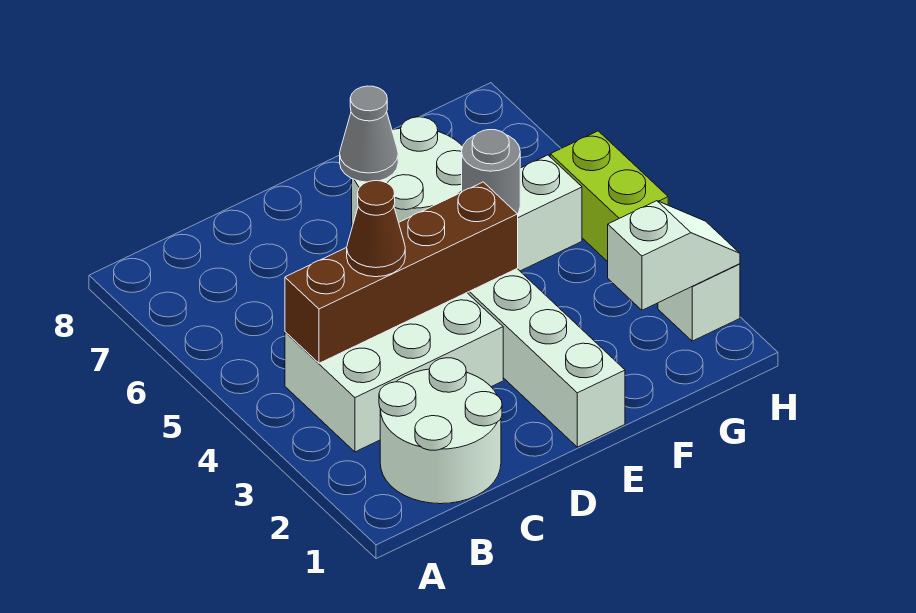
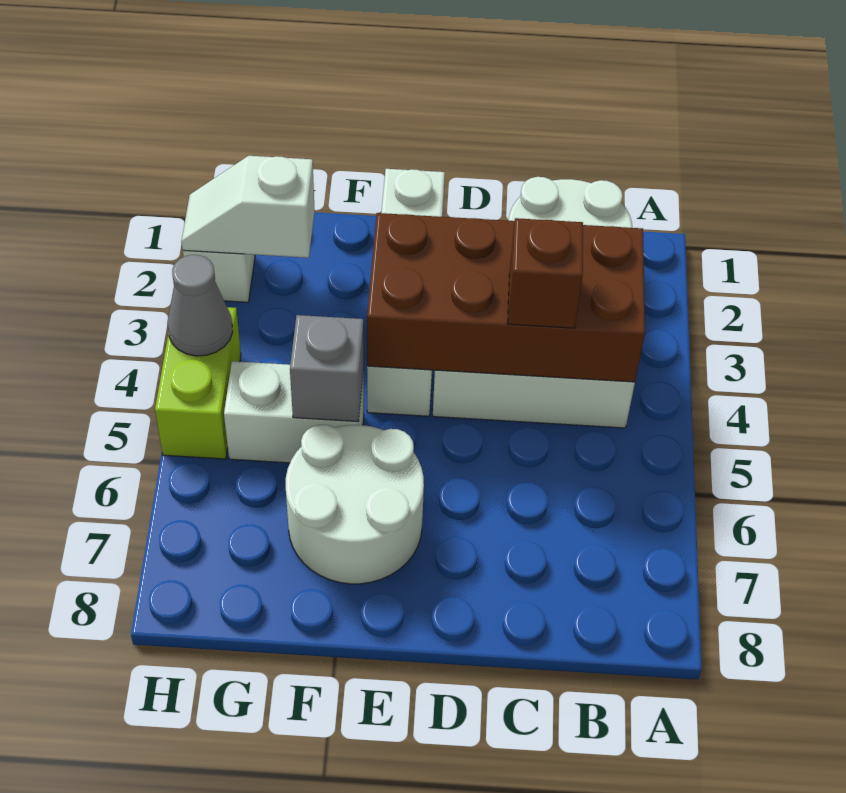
brown brick B4:E4 level 2 -> brown brick B3:E4 level 2
brown cone C4 level 3 -> brown brick C4 level 3
grey cone E7 level 2 -> grey cone H4 level 2
grey round brick F5 level 2 -> grey brick F5 level 2

